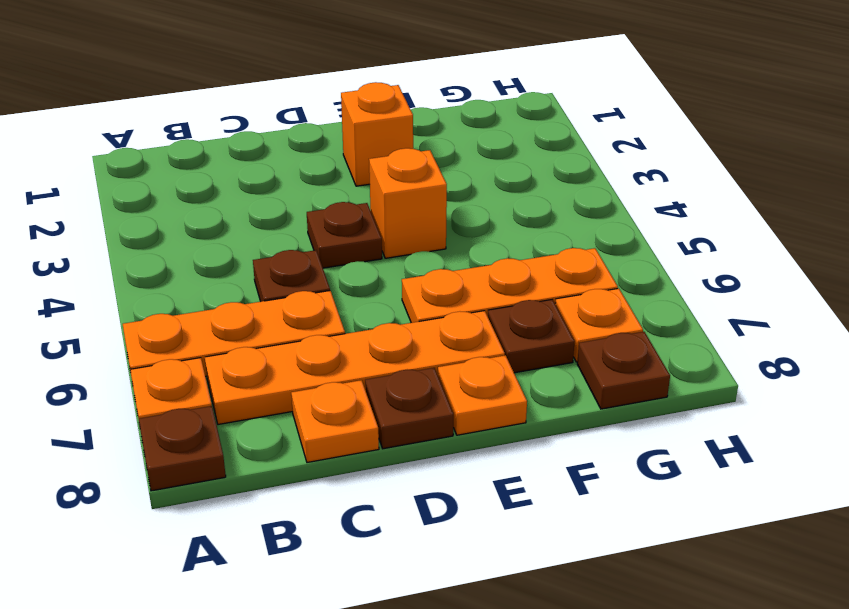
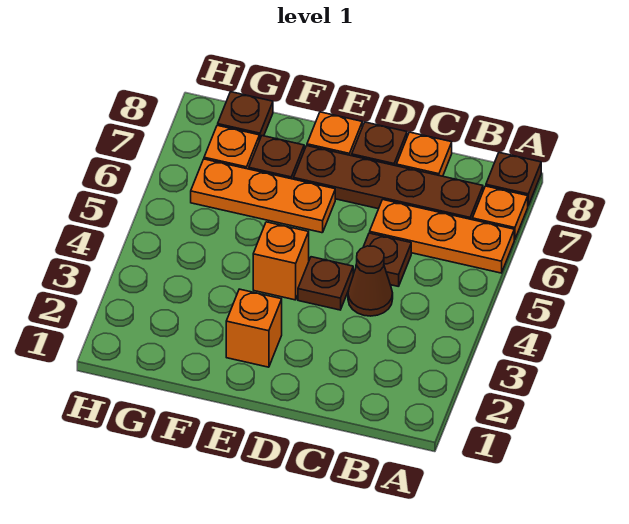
orange plate B7:E7 level 1 -> brown plate B7:E7 level 1
none -> brown cone C4 level 1

